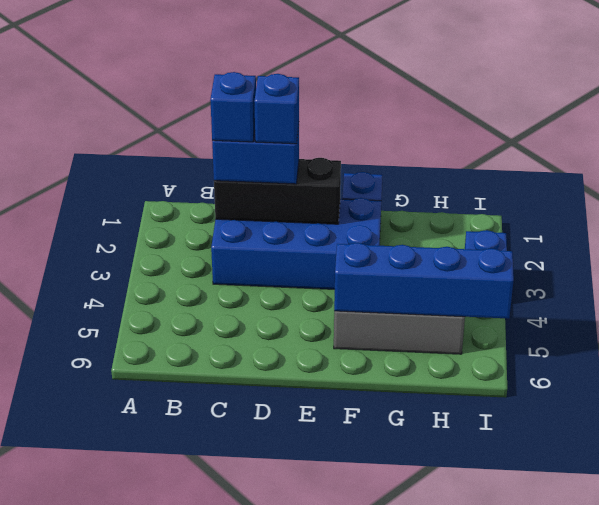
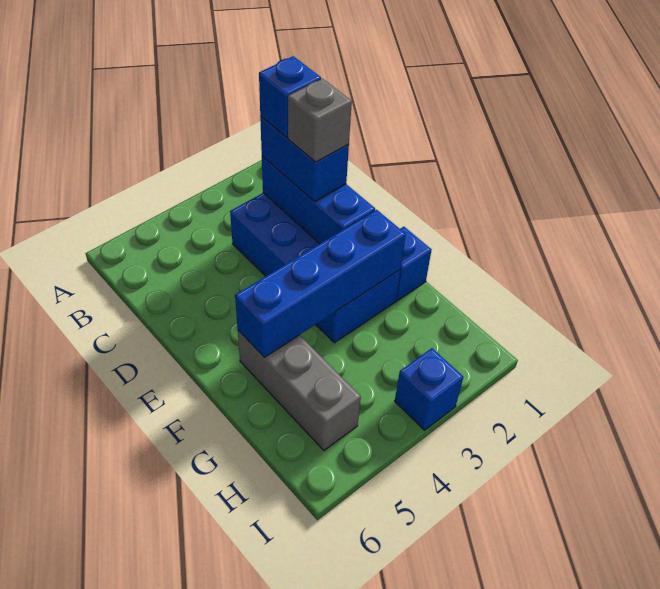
black brick C2:E2 level 2 -> blue brick C2:E2 level 2
blue brick D2 level 4 -> grey brick D2 level 4
blue brick F5:I5 level 2 -> blue brick F2:F5 level 2

